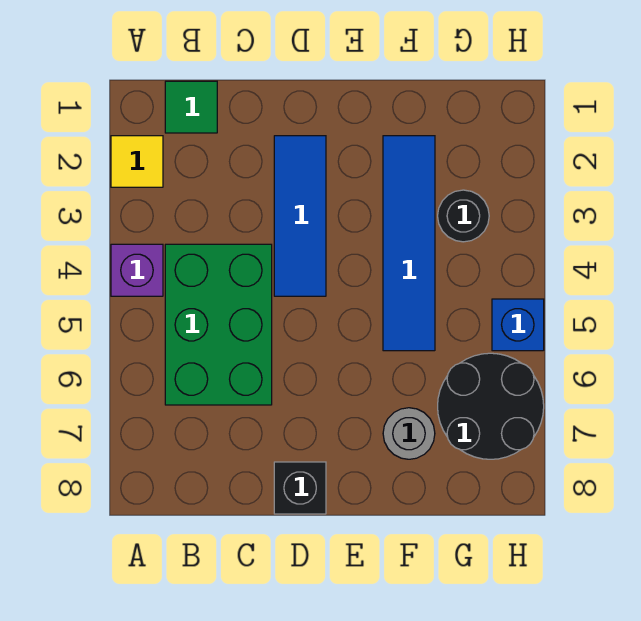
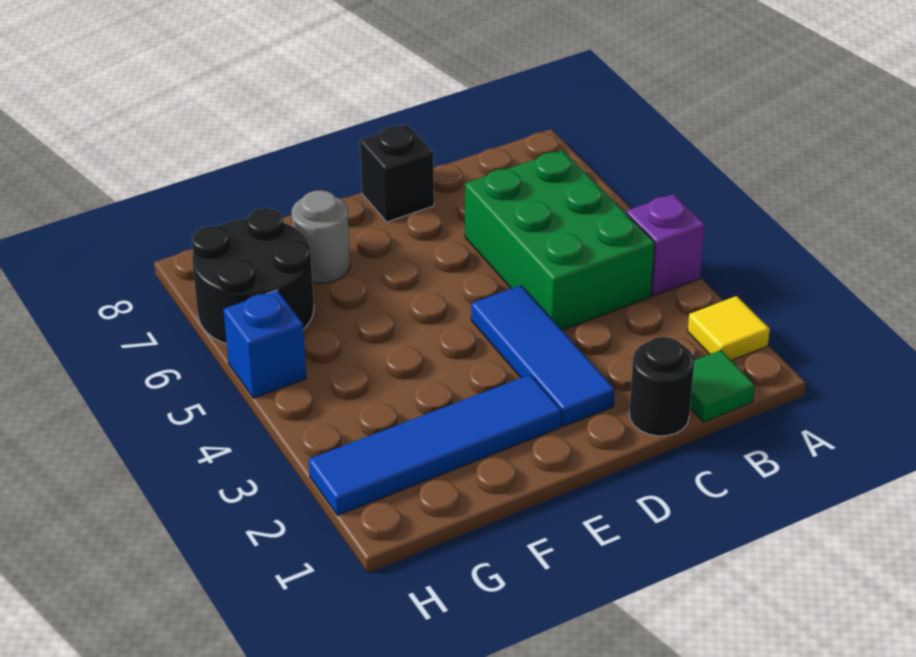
blue tile F2:F5 level 1 -> blue tile E2:H2 level 1
black round brick G3 level 1 -> black round brick C1 level 1

